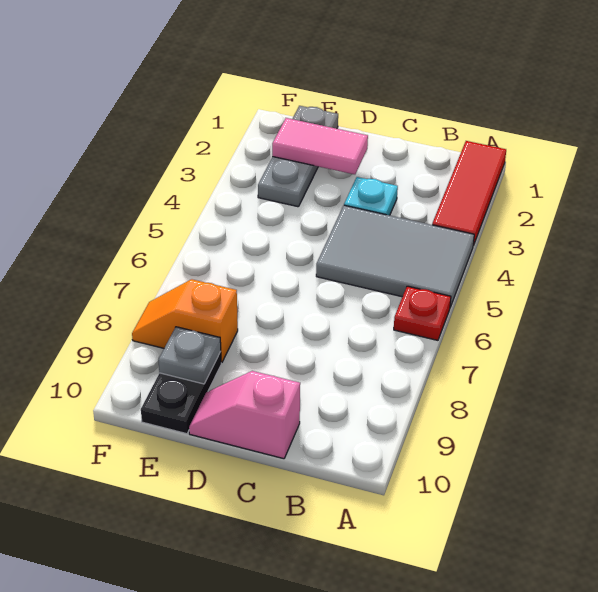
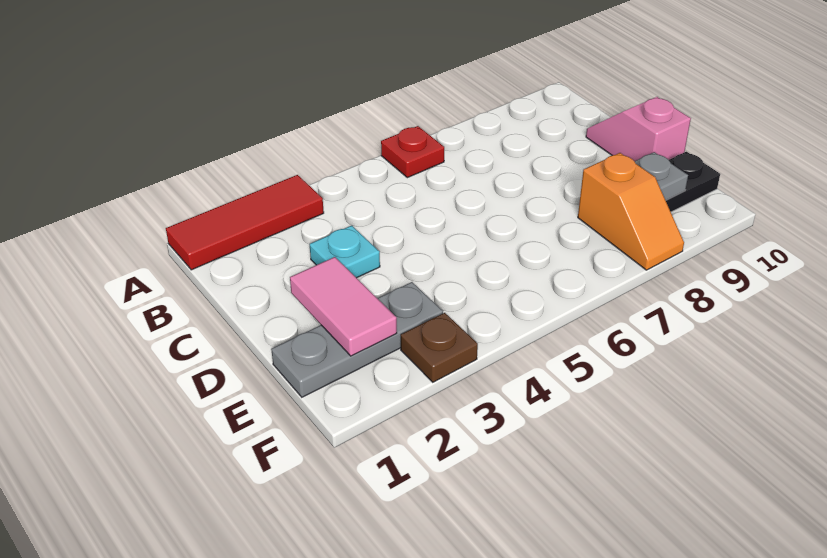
grey tile A4:C5 level 1 -> none
pink slope C10:D10 level 1 top C -> pink slope C10:D10 level 1 top D
none -> brown plate F3 level 1

